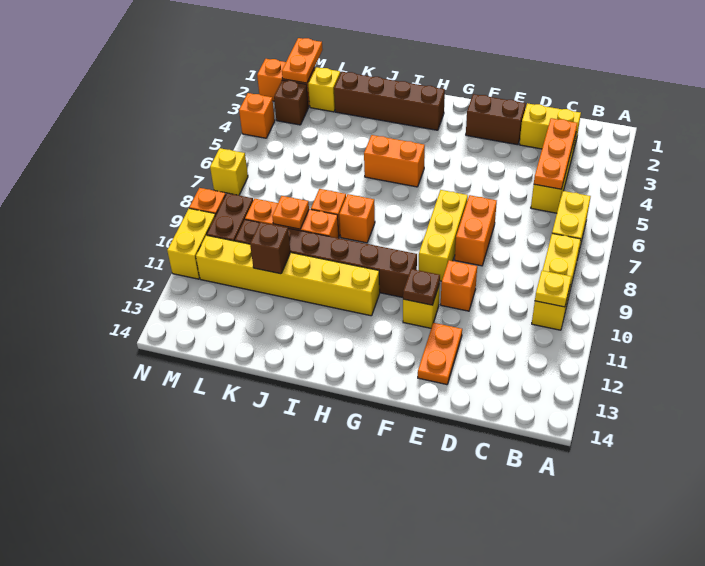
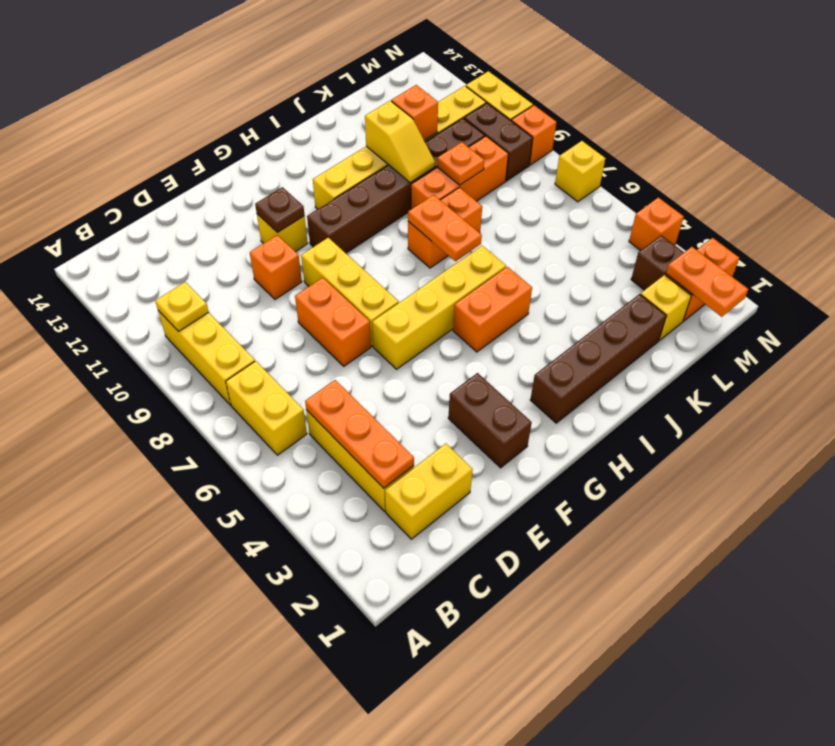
brown brick E2:F2 level 1 -> brown brick F2:F3 level 1
orange plate E12:E13 level 1 -> orange plate I7:I8 level 2
none -> yellow brick F6:I6 level 1
none -> yellow slope J10:J11 level 2 top 11
brown brick K11 level 2 -> orange brick K11 level 2

